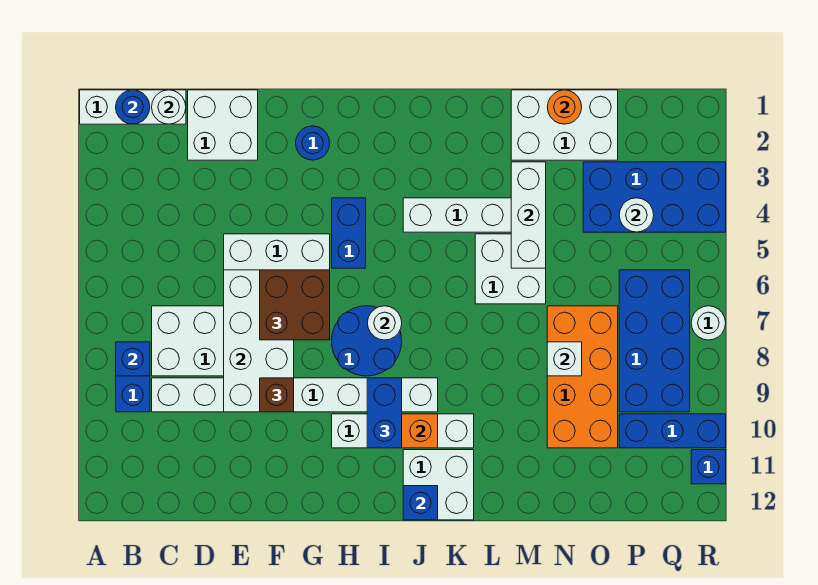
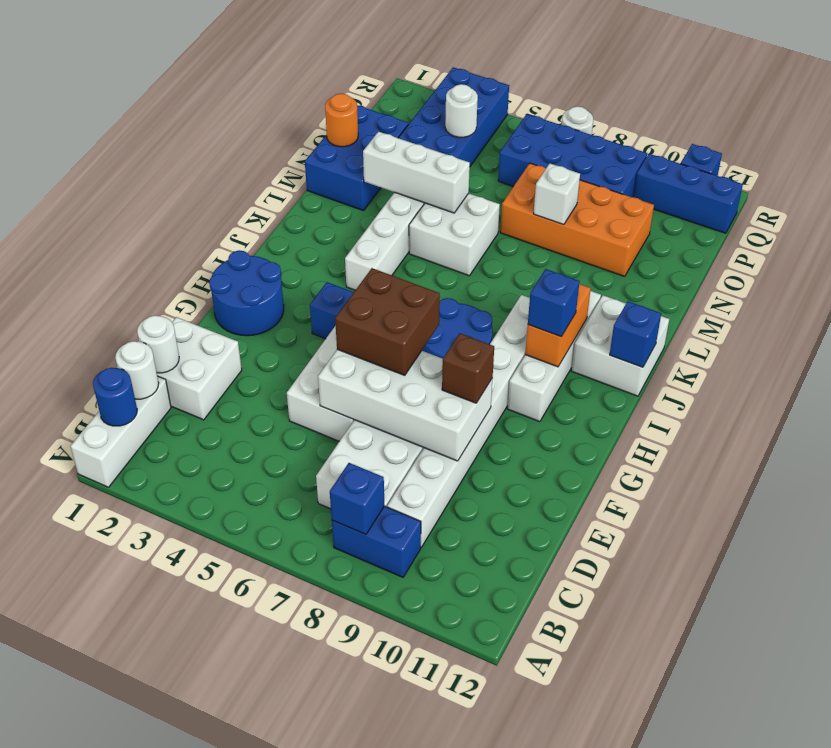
blue round brick G2 level 1 -> blue round brick G1:H2 level 1
white round brick I7 level 2 -> white round brick D1 level 2
blue brick I9:I10 level 3 -> blue brick I10 level 3
white brick M1:O2 level 1 -> blue brick M1:O2 level 1
blue brick P10:R10 level 1 -> blue brick Q10:Q12 level 1

